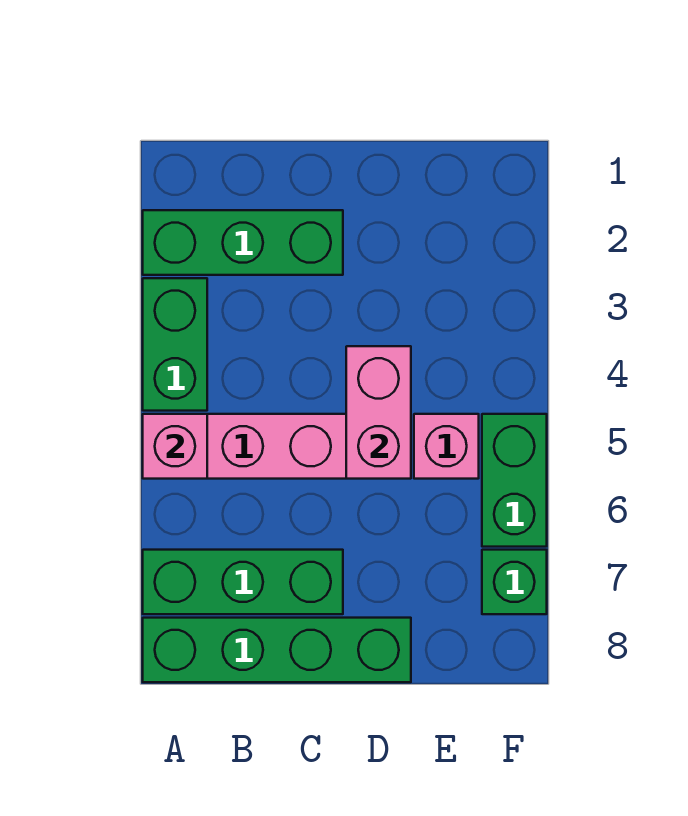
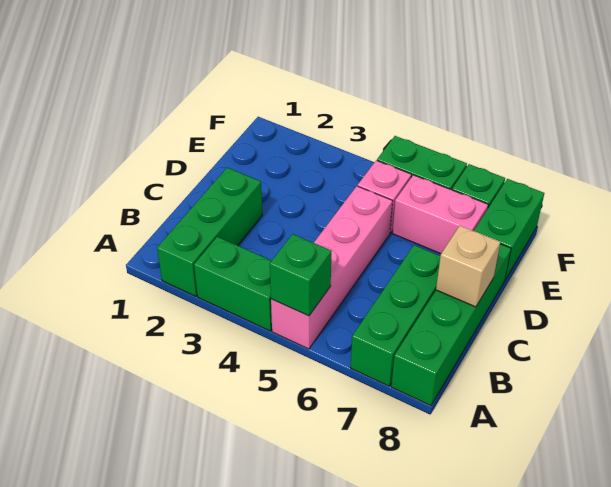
pink brick A5 level 2 -> green brick A5 level 2
none -> tan brick C8 level 2
pink brick D4:D5 level 2 -> pink brick E6:E7 level 1
none -> green brick E8:F8 level 1

